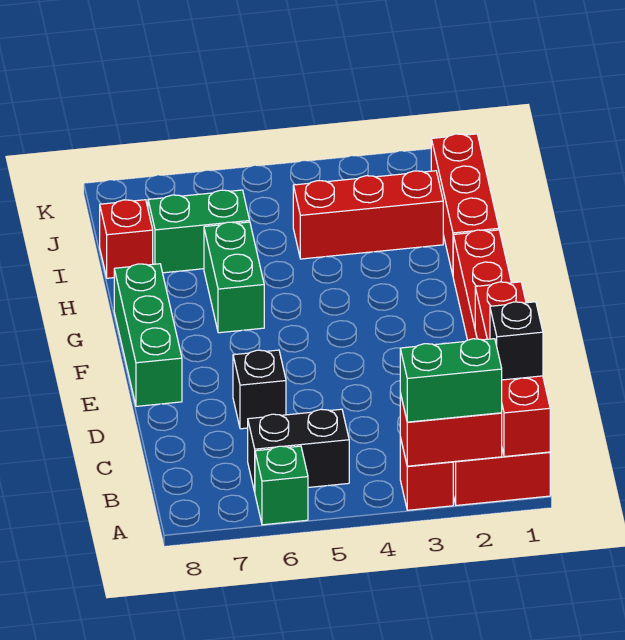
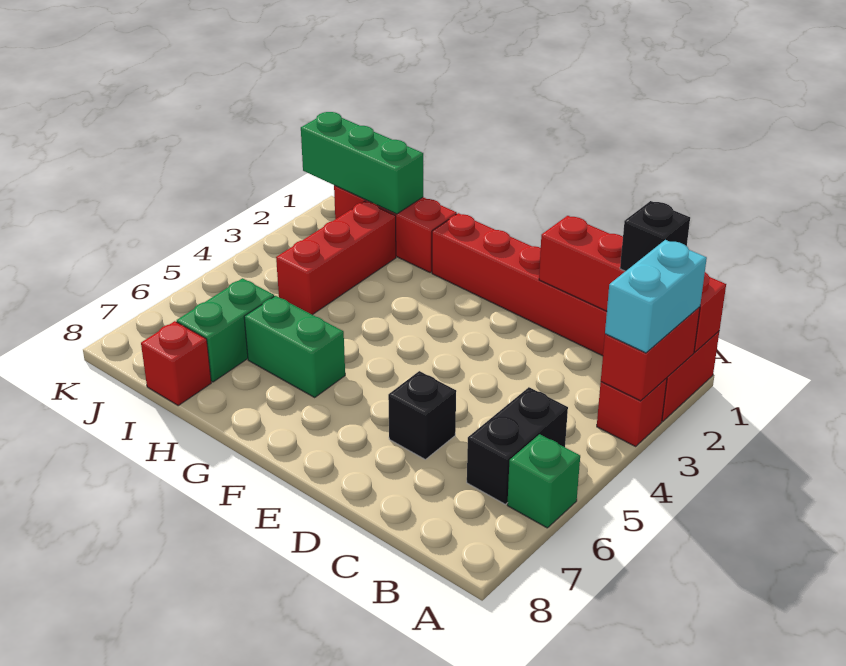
green brick A2:A3 level 3 -> cyan brick A2:A3 level 3
green brick E8:G8 level 1 -> green brick I1:K1 level 2

